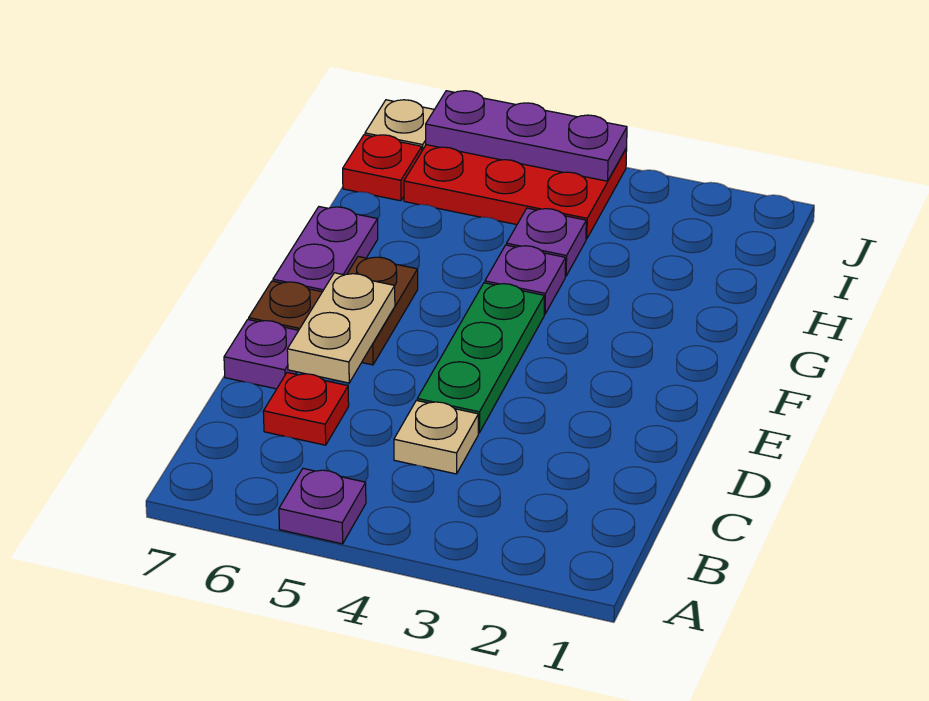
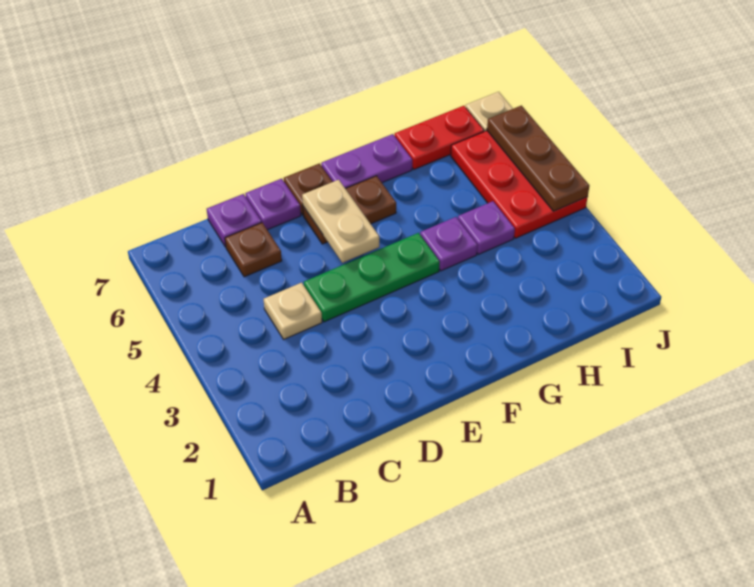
purple plate A5 level 1 -> purple plate C7 level 1
red plate C6 level 1 -> brown plate C6 level 1
tan plate D6:E6 level 2 -> tan plate E5:E6 level 2
red plate I7 level 1 -> red plate H7:I7 level 1
purple plate J4:J6 level 2 -> brown plate J4:J6 level 2

